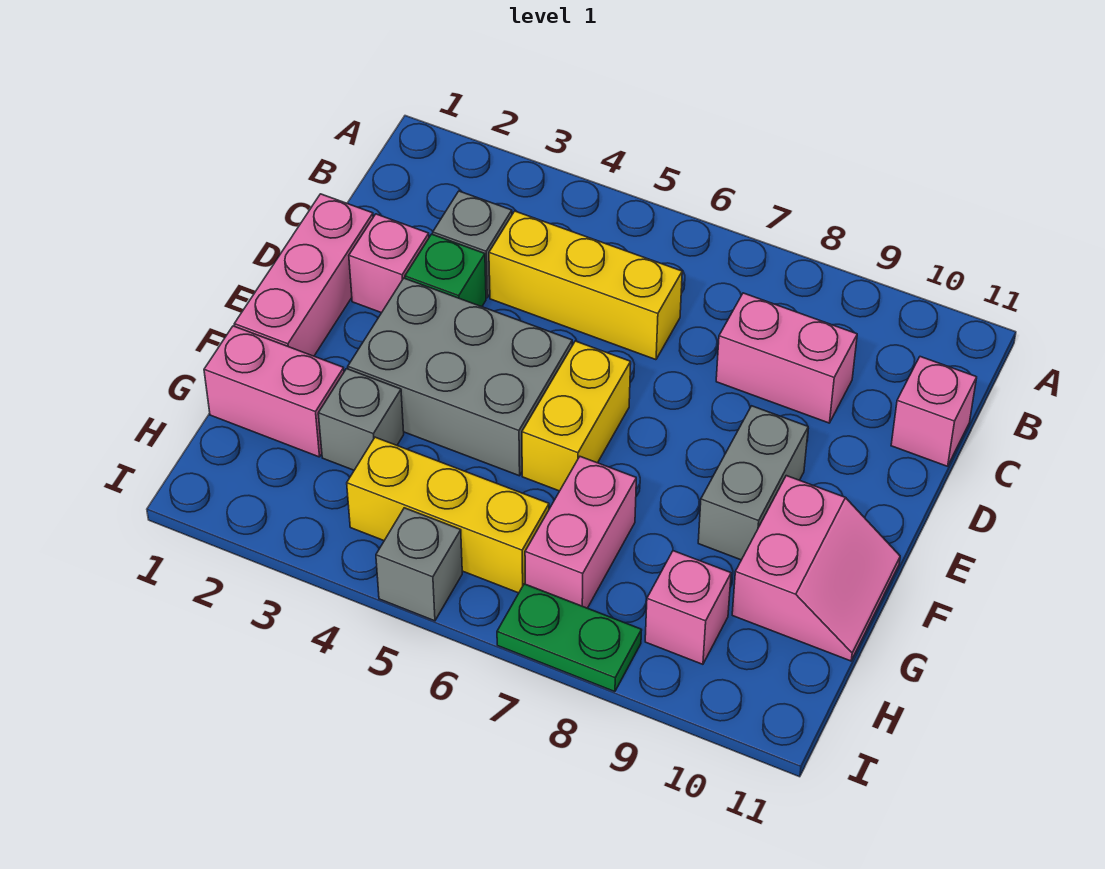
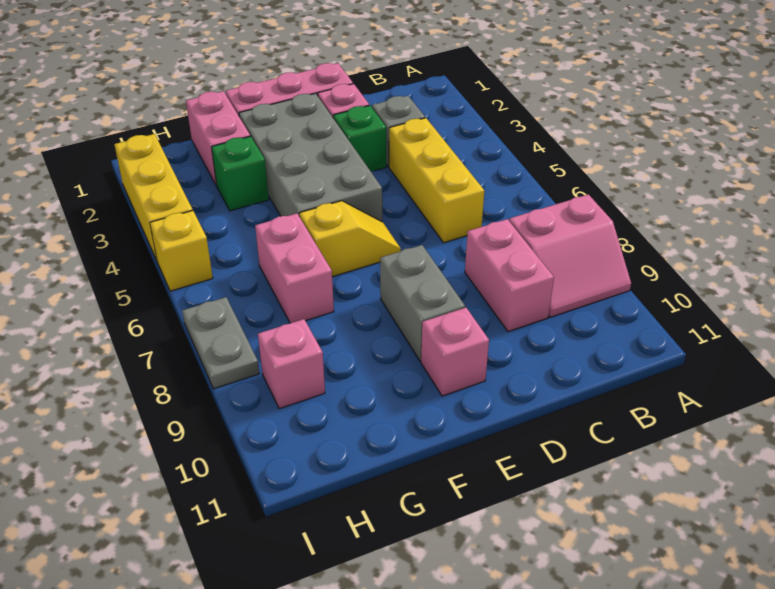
pink brick C11 level 1 -> pink brick E10 level 1
grey brick E3:F5 level 1 -> grey brick E2:F5 level 1
yellow brick E6:F6 level 1 -> yellow slope E6:F6 level 1 top F
grey brick E9:F9 level 1 -> grey brick E8:E9 level 1
pink slope F10:G11 level 1 top 10 -> pink slope A8:B9 level 1 top 8
grey brick G3 level 1 -> green brick G3 level 1
pink brick G7:H7 level 1 -> pink brick G6:G7 level 1
yellow brick H4:H6 level 1 -> yellow brick I2:I4 level 1
grey brick I5 level 1 -> yellow brick I5 level 1
green plate I7:I8 level 1 -> grey plate I7:I8 level 1

